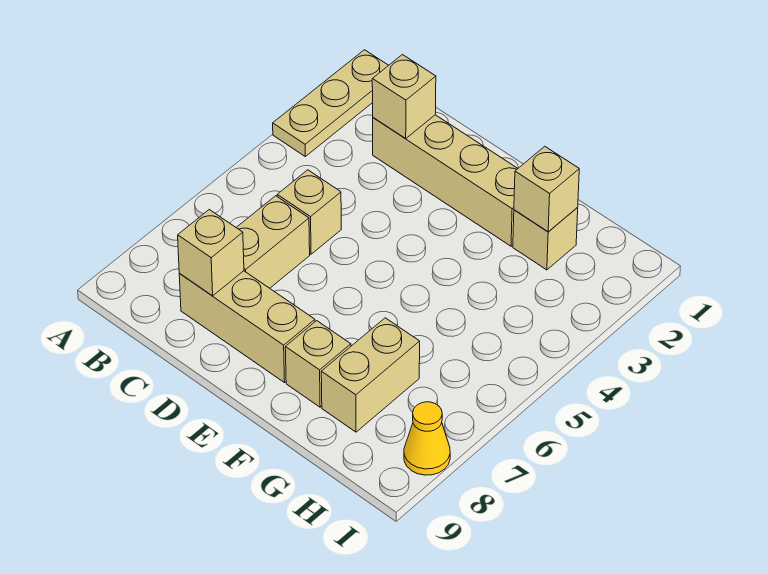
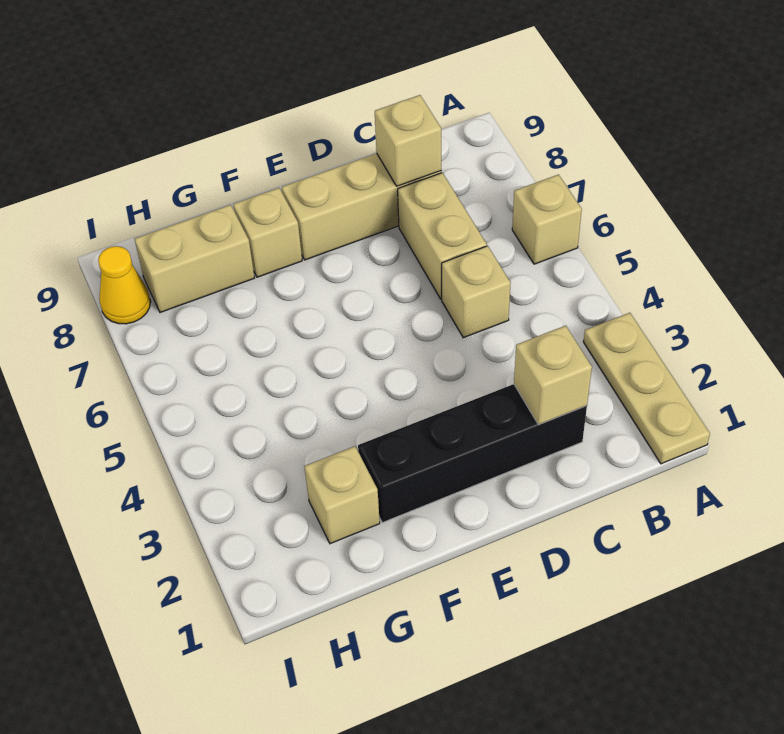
tan brick C2:F2 level 1 -> black brick C2:F2 level 1
tan brick G2 level 2 -> tan brick A6 level 1
tan brick G7:G8 level 1 -> tan brick G8:H8 level 1

